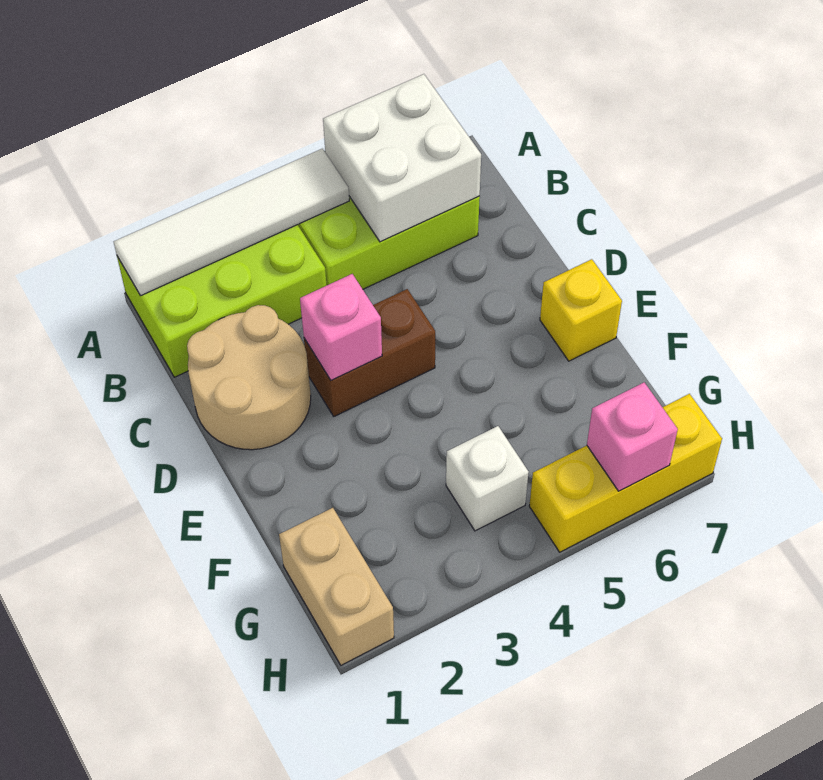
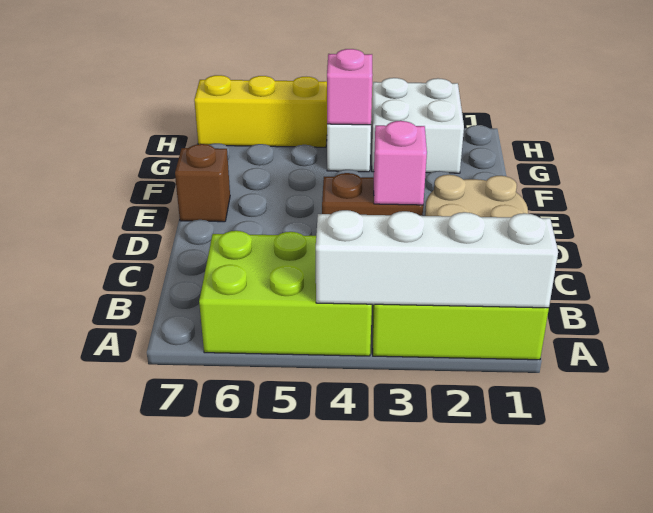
white tile A1:A4 level 2 -> white brick A1:A4 level 2
white brick A5:B6 level 2 -> white brick G2:H3 level 1
yellow brick E7 level 1 -> brown brick E7 level 1
tan brick G1:H1 level 1 -> none
pink brick H6 level 2 -> pink brick G4 level 2

